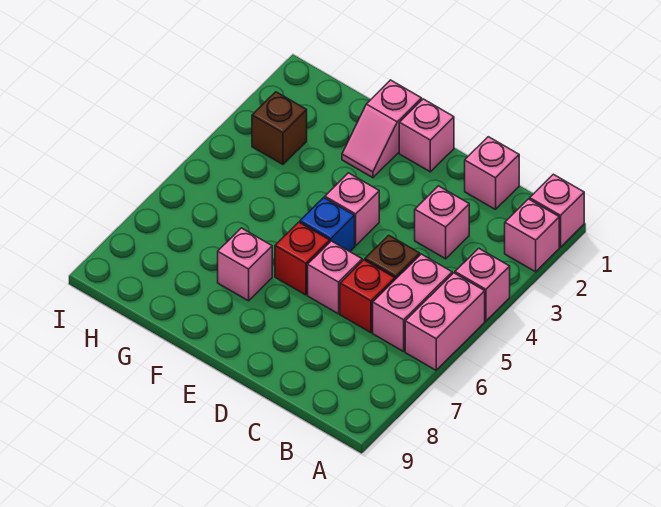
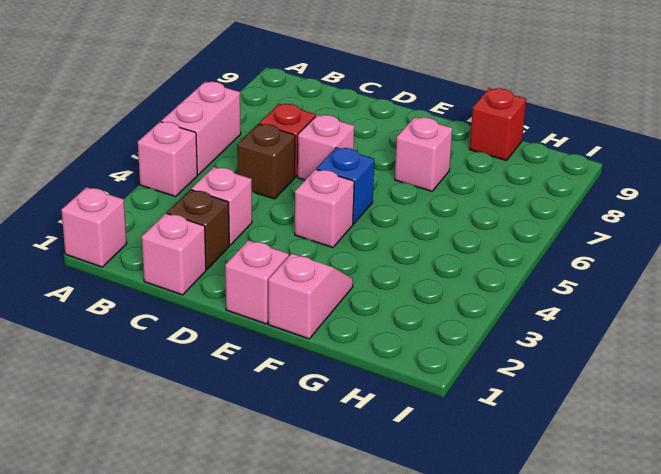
pink brick A2 level 1 -> none
pink brick B5:B6 level 1 -> none
red brick E6 level 1 -> red brick G9 level 1
brown brick H3 level 1 -> brown brick C2 level 1

